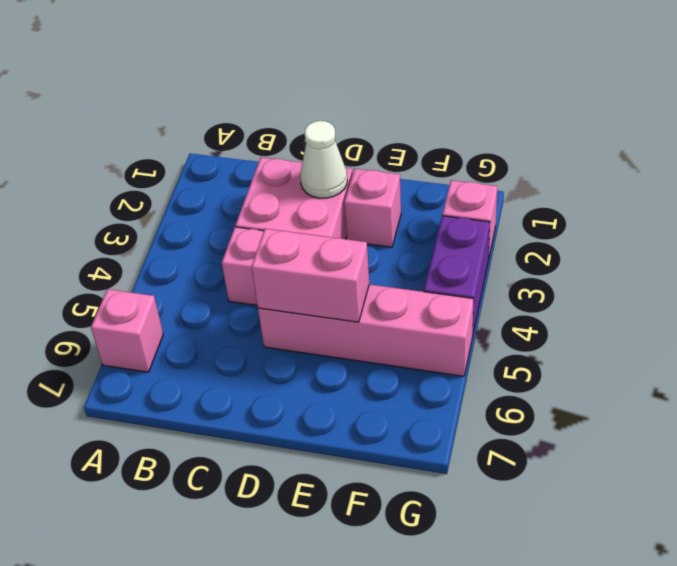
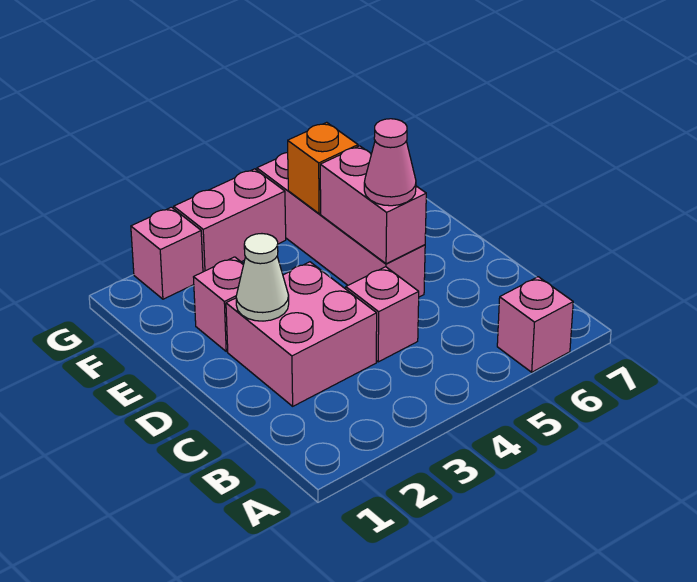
none -> pink cone D5 level 3
none -> orange brick F5 level 2
purple brick G3:G4 level 1 -> pink brick G3:G4 level 1

